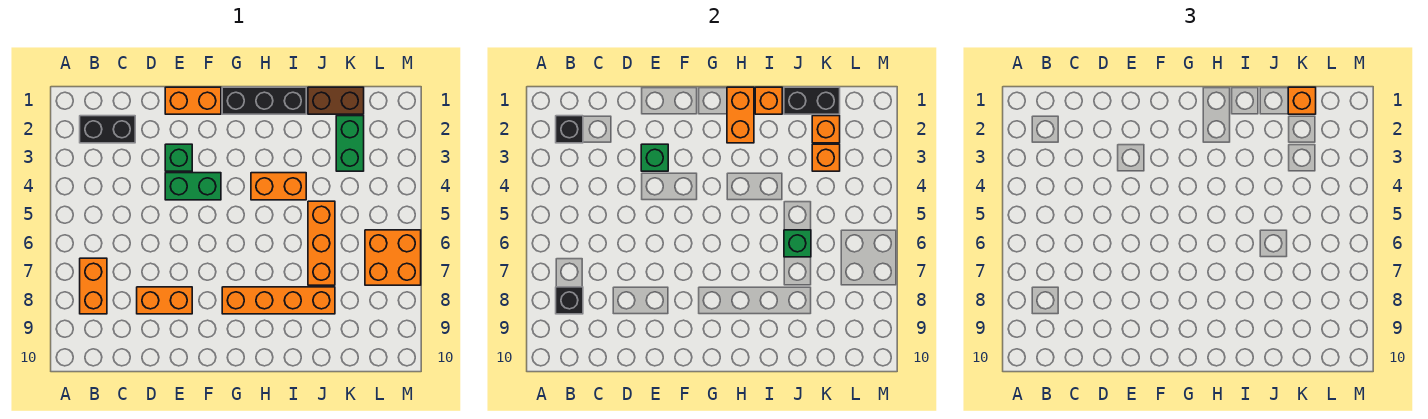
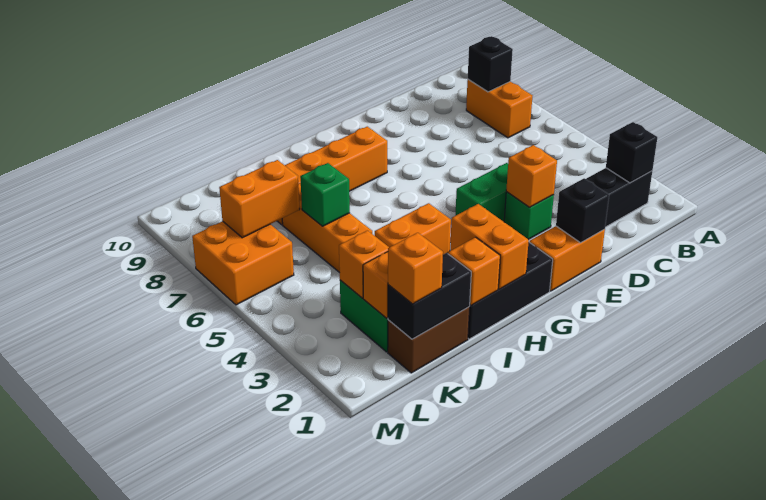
orange brick D8:E8 level 1 -> orange brick K7:L7 level 2
none -> black brick E1 level 2
green brick E3 level 2 -> orange brick E3 level 2

